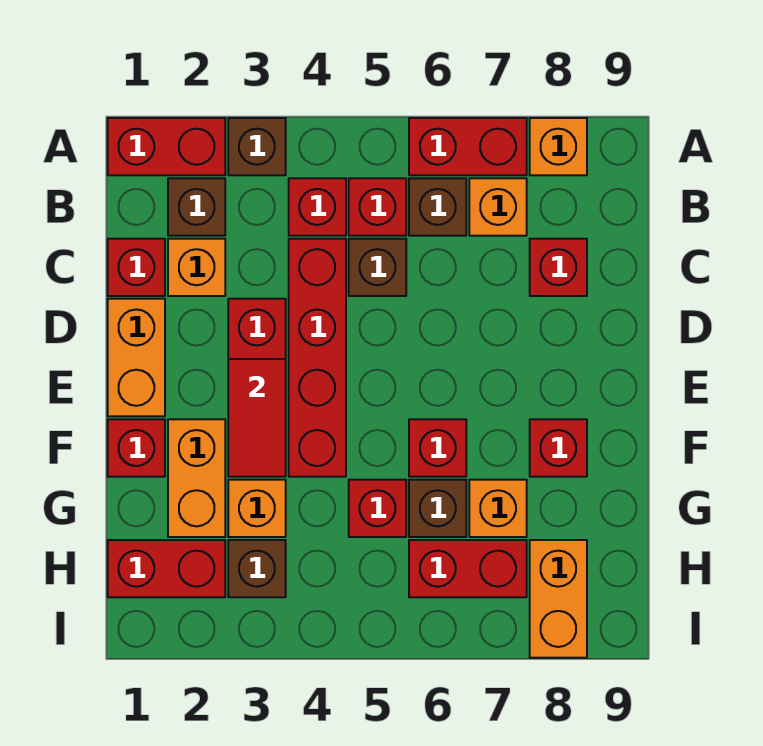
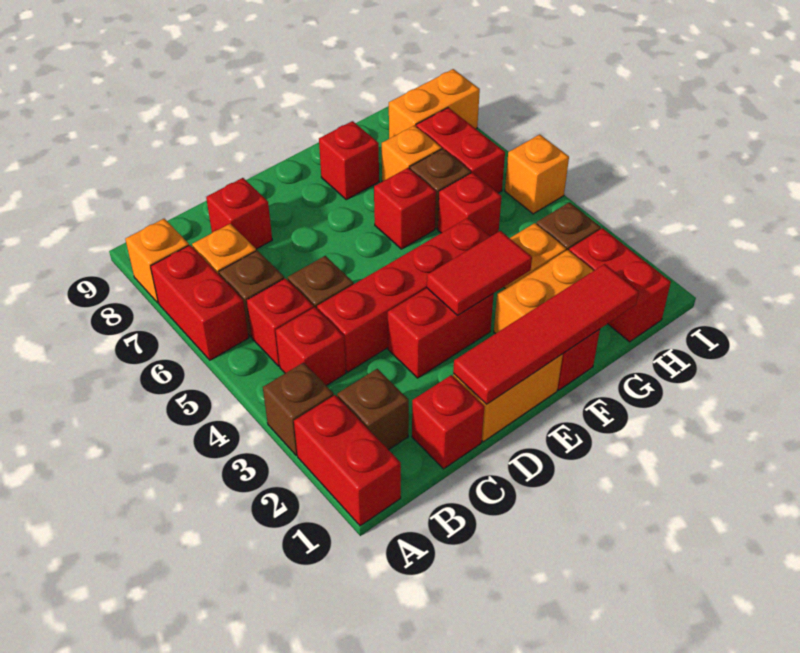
orange brick C2 level 1 -> orange brick I5 level 1
none -> red tile D1:G1 level 2

